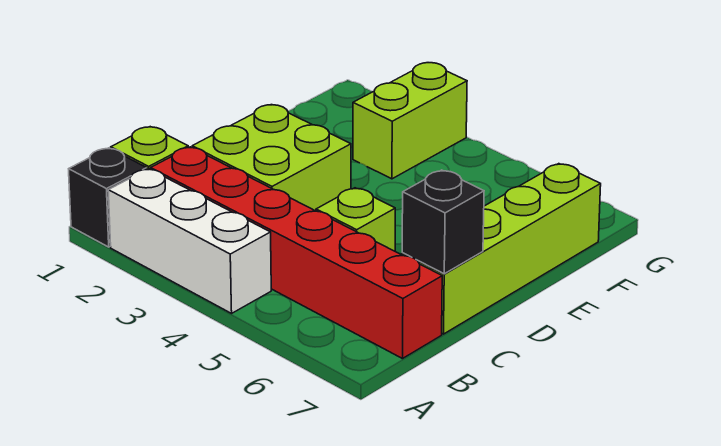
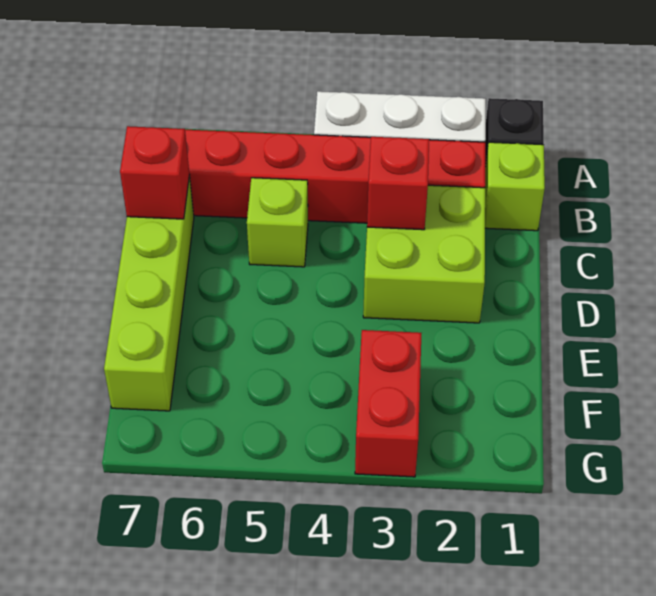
none -> red brick C3 level 2
black brick C7 level 2 -> red brick C7 level 2
lime brick F3:G3 level 1 -> red brick F3:G3 level 1

